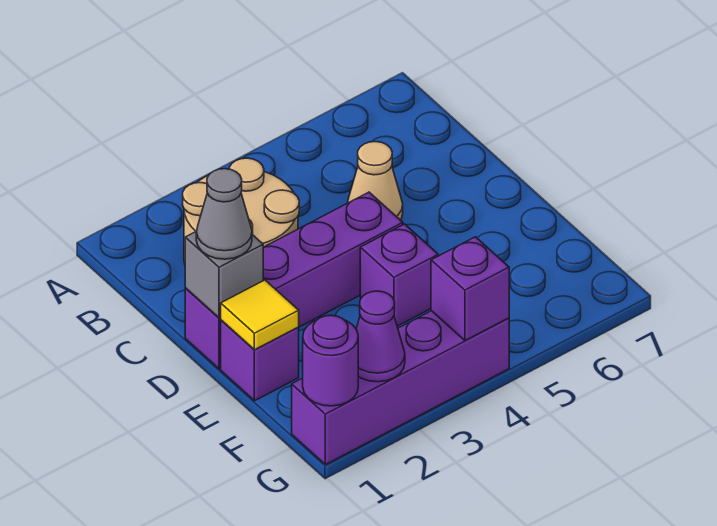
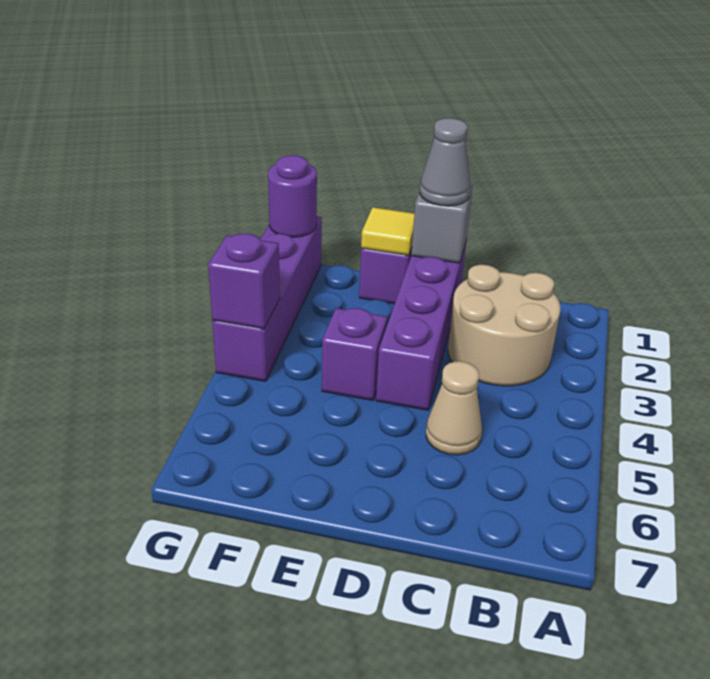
purple cone G2 level 2 -> none

